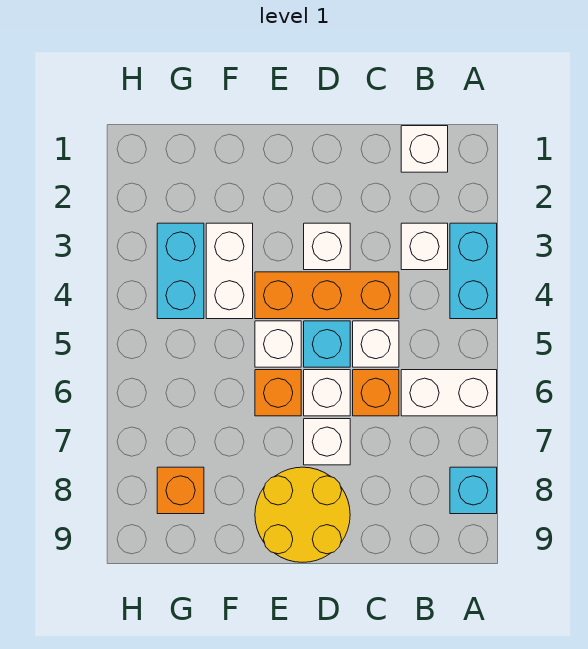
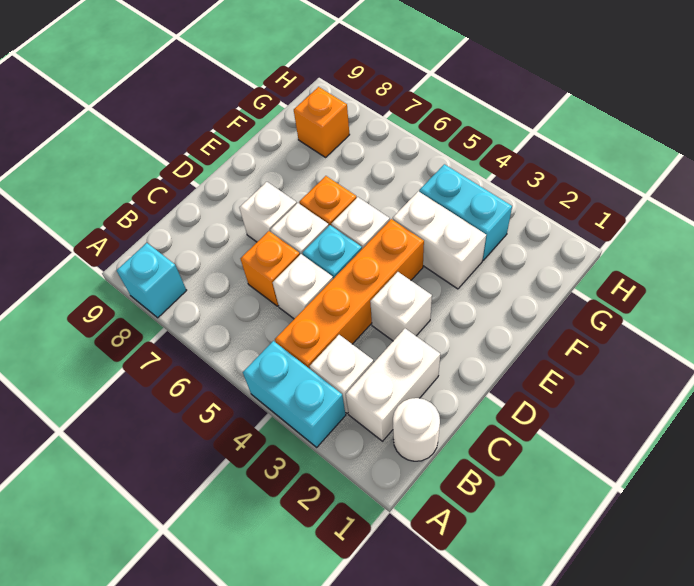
white brick A6:B6 level 1 -> white brick B2:C2 level 1
white brick B1 level 1 -> white round brick B1 level 1
orange brick C4:E4 level 1 -> orange brick B4:E4 level 1
yellow round brick D8:E9 level 1 -> none

